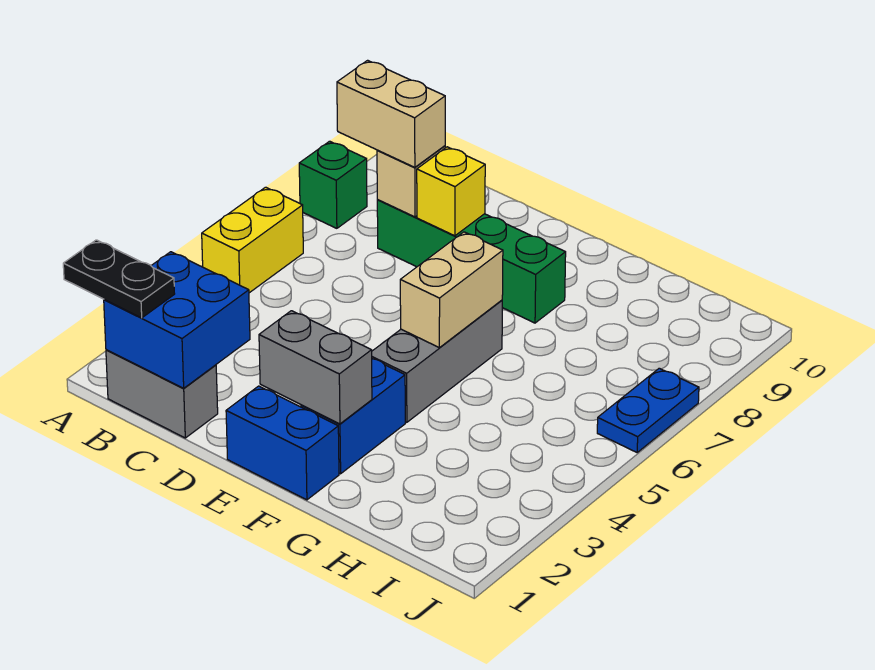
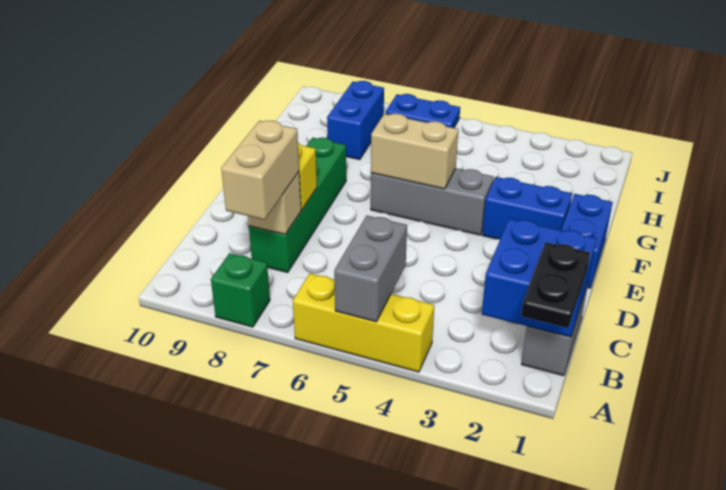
yellow brick A5:A6 level 1 -> yellow brick A4:A6 level 1
grey brick E2:F2 level 2 -> grey brick A5:B5 level 2
none -> blue brick H8:I8 level 1

